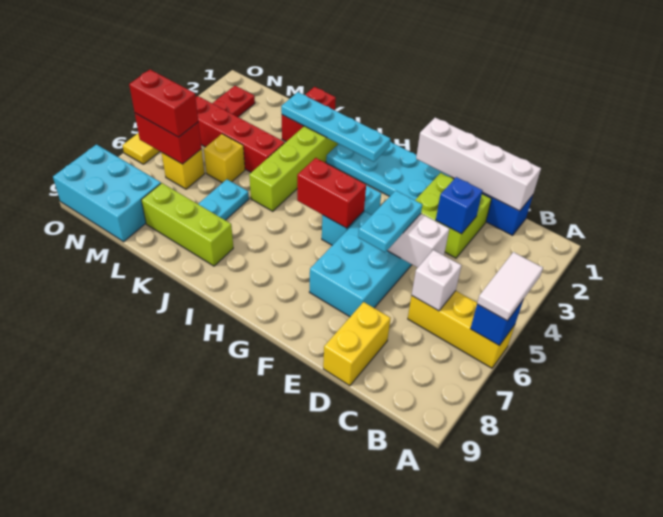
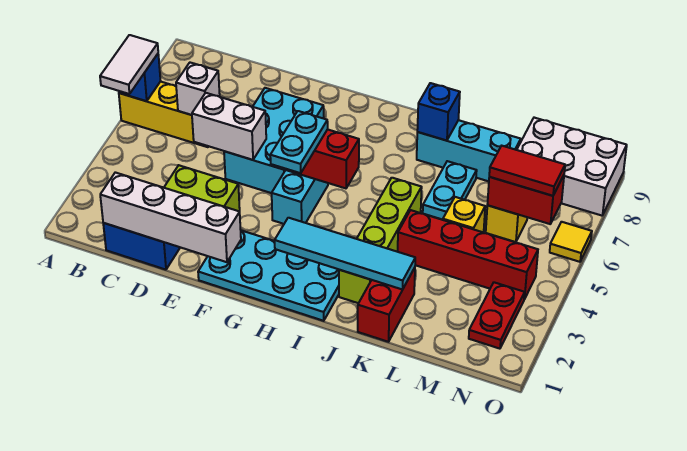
blue brick D3 level 2 -> blue brick J8 level 2
yellow brick D8:D9 level 1 -> none
cyan plate E5:E6 level 3 -> cyan plate G4:G5 level 3
cyan plate H2:K2 level 2 -> cyan tile H2:K2 level 2
lime brick J8:L8 level 1 -> cyan brick J8:L8 level 1
red brick M6:N6 level 3 -> red tile M6:N6 level 3
cyan brick M8:O9 level 1 -> white brick M8:O9 level 1

